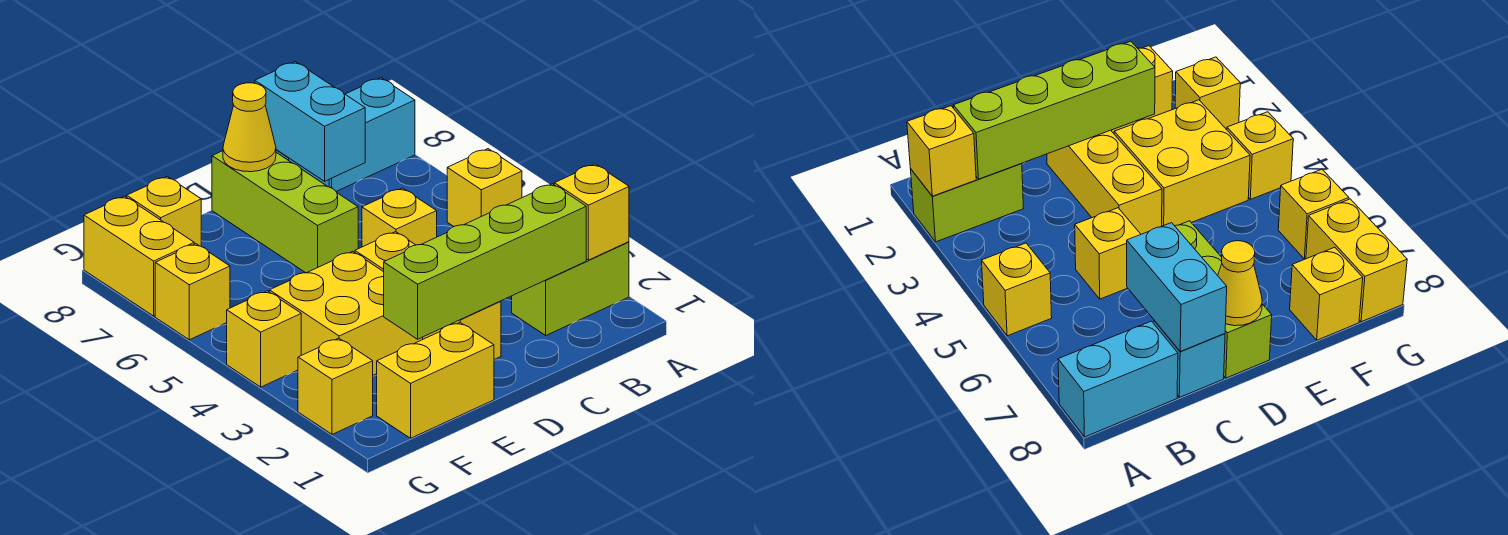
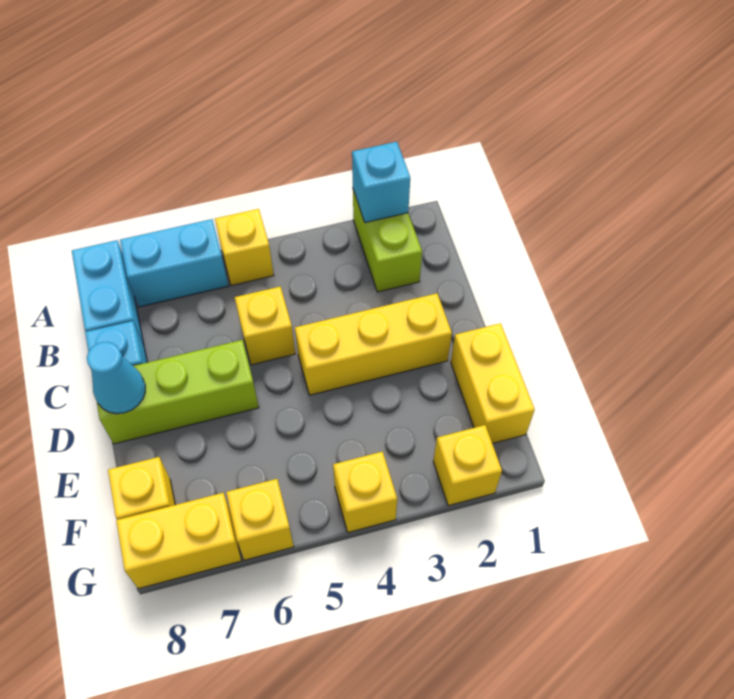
yellow brick A2 level 2 -> cyan brick A2 level 2
lime brick B2:E2 level 2 -> none
cyan brick C7:C8 level 2 -> cyan brick A6:A7 level 1
yellow cone D8 level 2 -> cyan cone D8 level 2
yellow brick E3:F4 level 1 -> none

